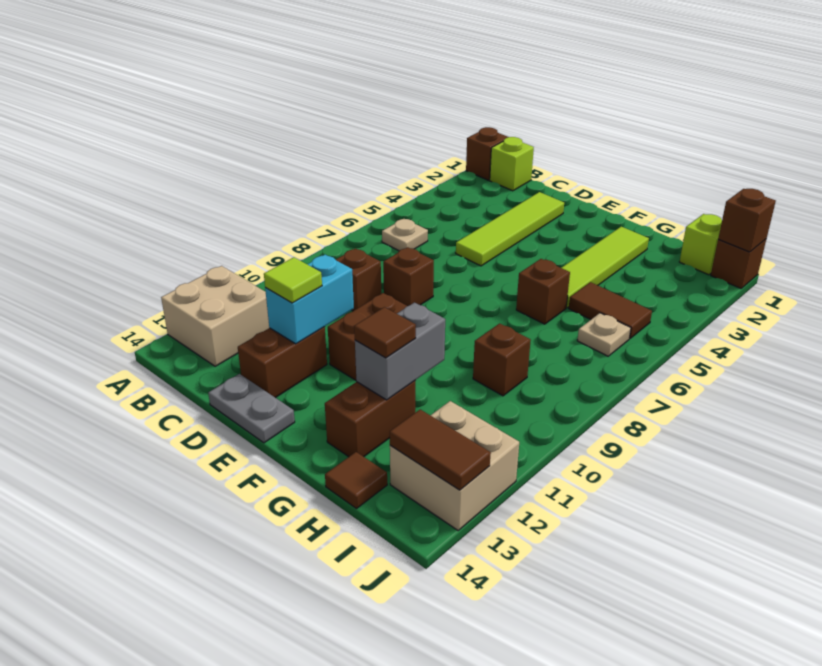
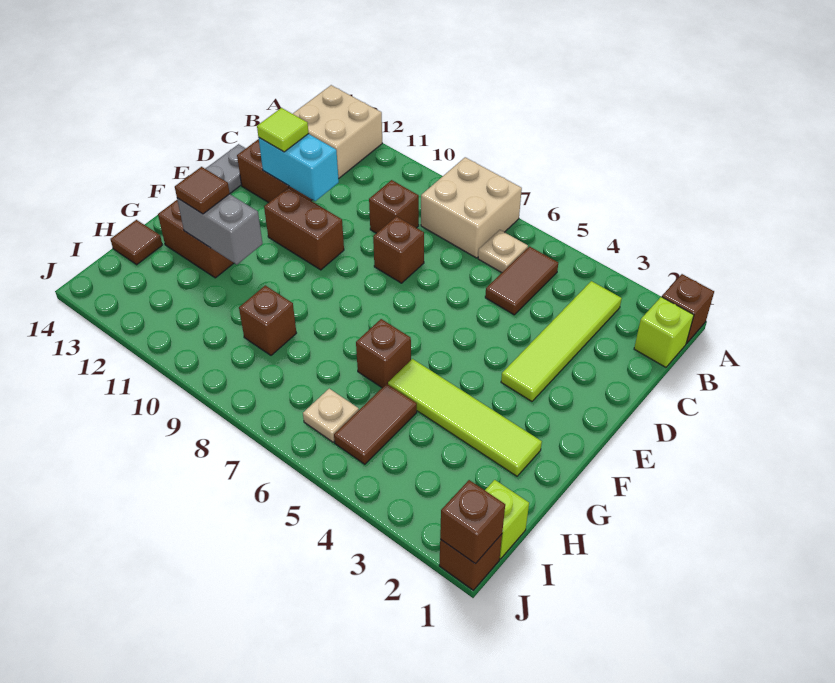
lime tile D2:D5 level 1 -> lime tile B3:E3 level 1
tan brick I12:J13 level 1 -> tan brick A7:B8 level 1
brown tile I13:J13 level 2 -> brown tile B5:C5 level 1

